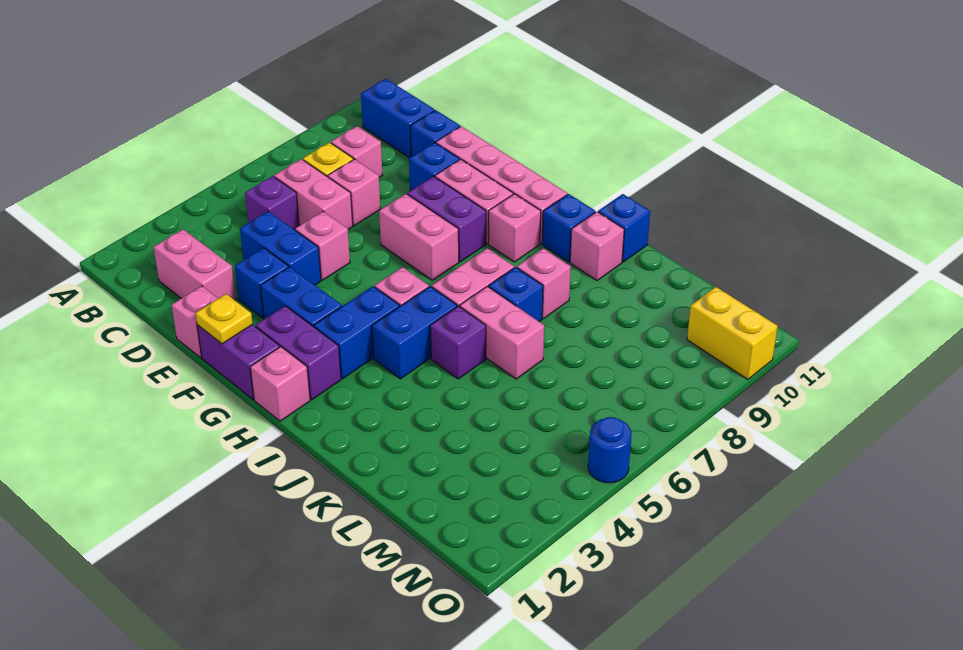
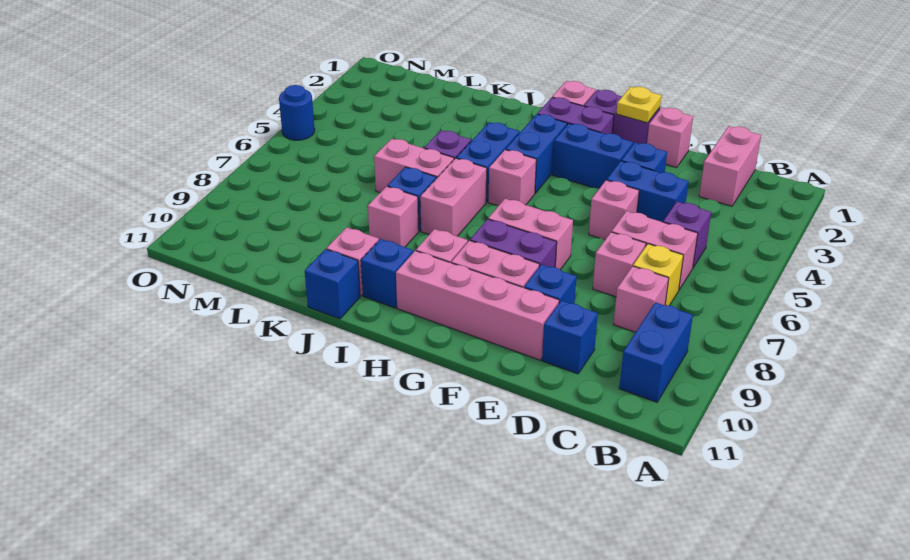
blue brick B10:C10 level 1 -> blue brick B9:B10 level 1
pink brick C2:D2 level 1 -> pink brick C1:C2 level 1
yellow brick N10:O10 level 1 -> none

